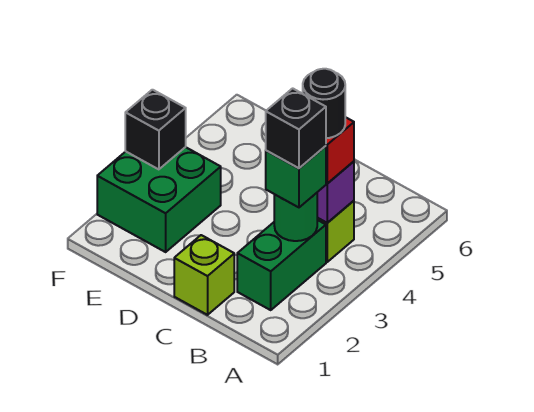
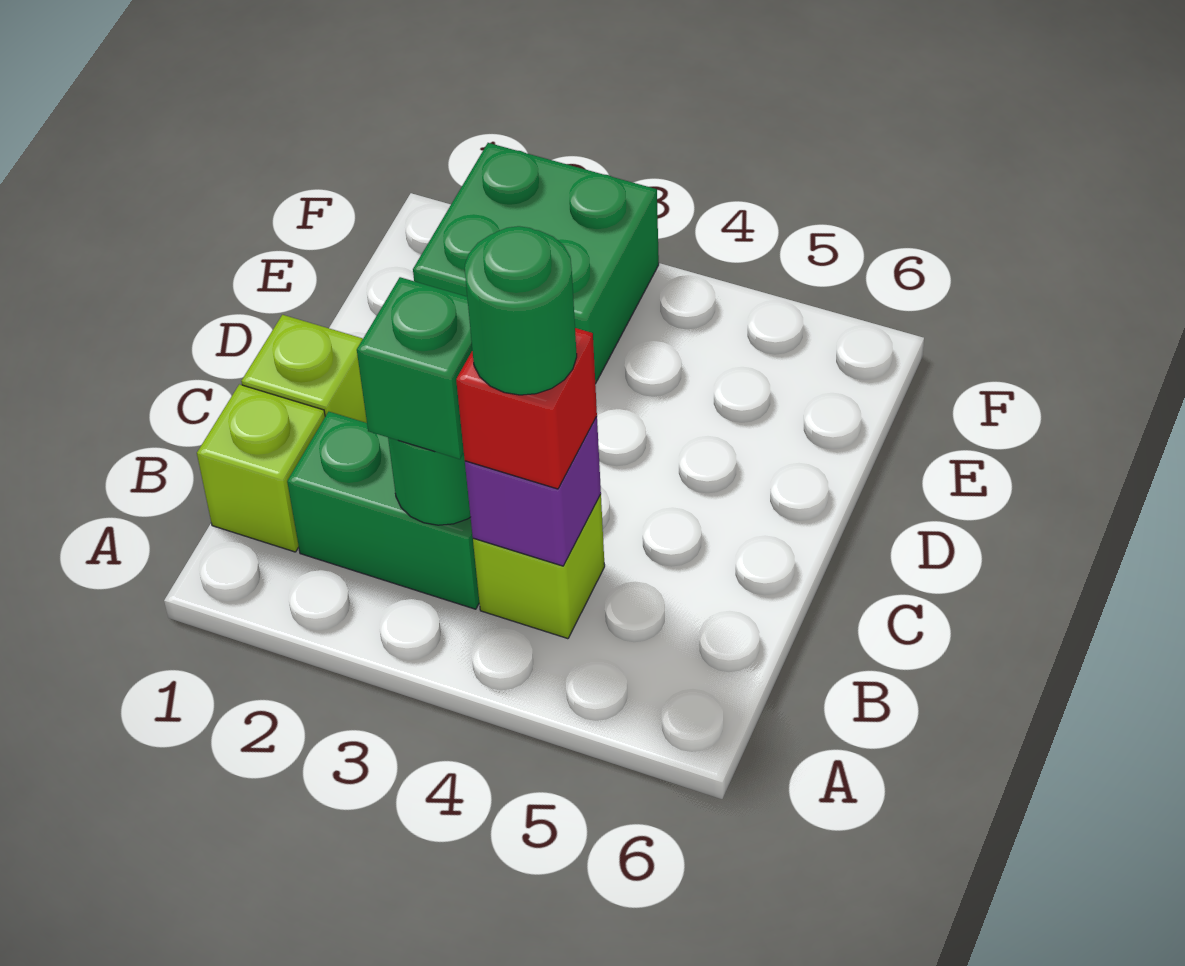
none -> lime brick B1 level 1
black brick B3 level 4 -> none
black round brick B4 level 4 -> green round brick B4 level 4
black brick F3 level 2 -> none

